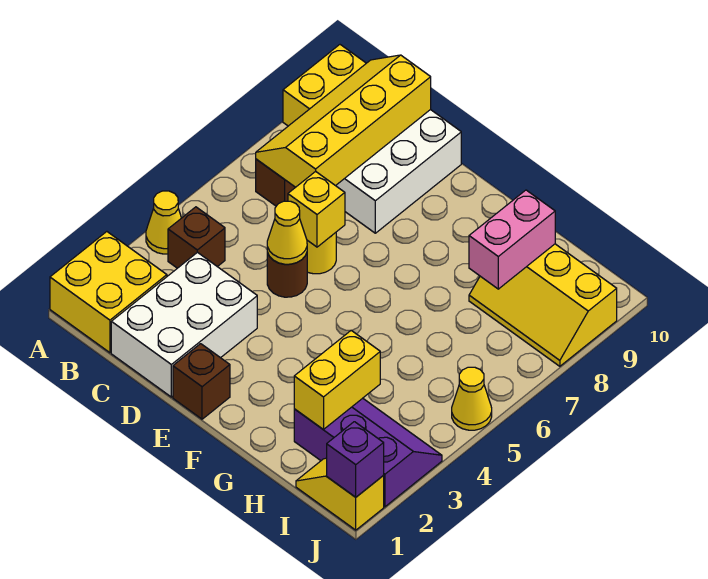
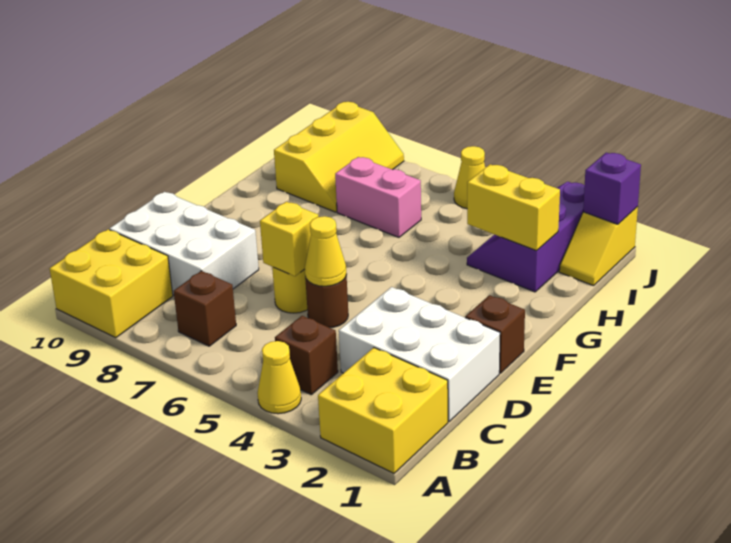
yellow slope B7:C10 level 2 top C -> none
pink brick H8:H9 level 2 -> pink brick H6:H7 level 1

